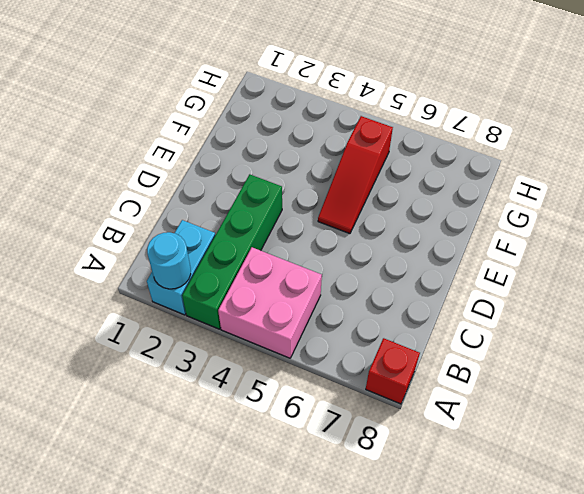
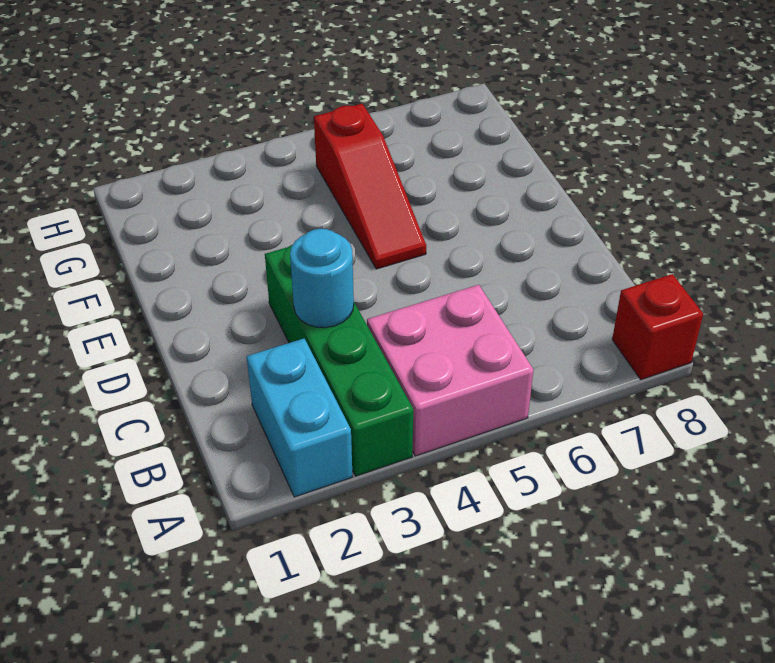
cyan round brick A2 level 2 -> cyan round brick C3 level 2

